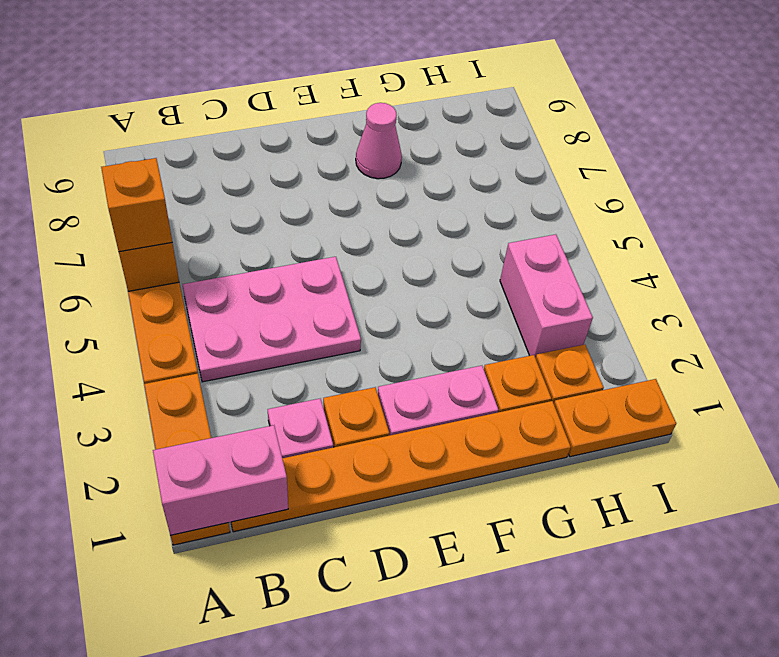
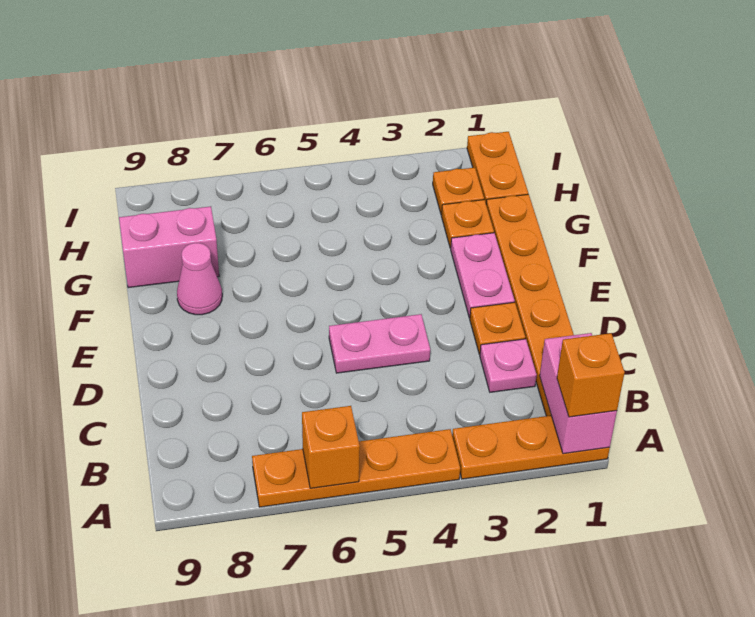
orange brick A6 level 3 -> orange brick A1 level 3
pink plate B4:D5 level 1 -> pink plate D4:D5 level 1
pink brick H3:H4 level 1 -> pink brick G8:G9 level 1

